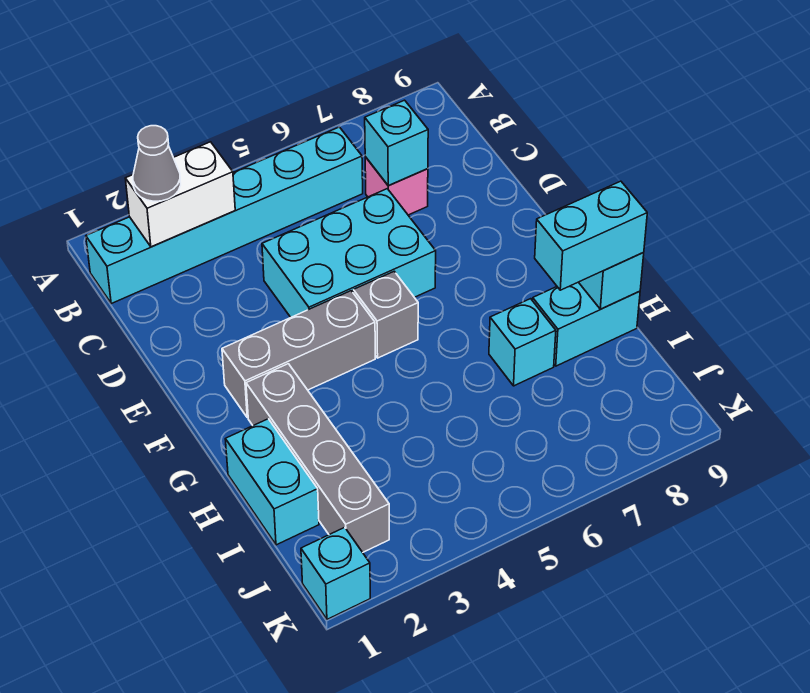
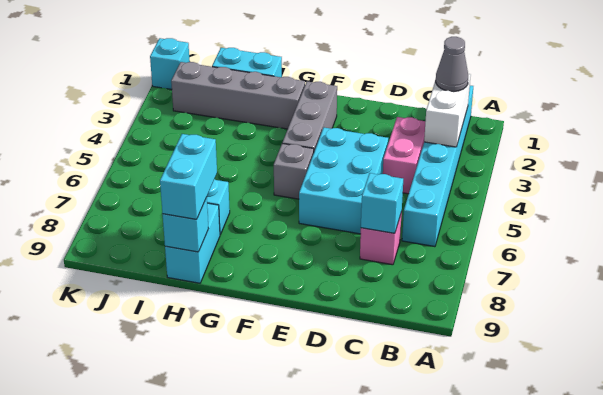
none -> pink brick C3:C4 level 1

